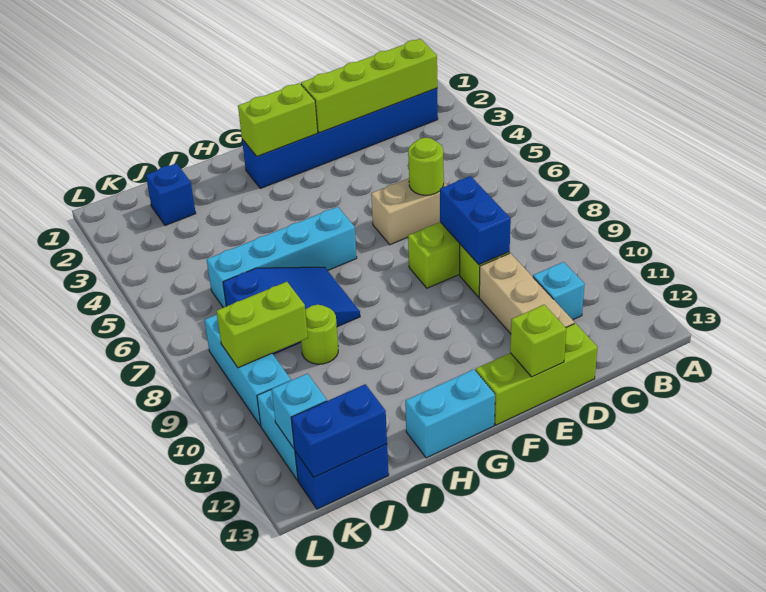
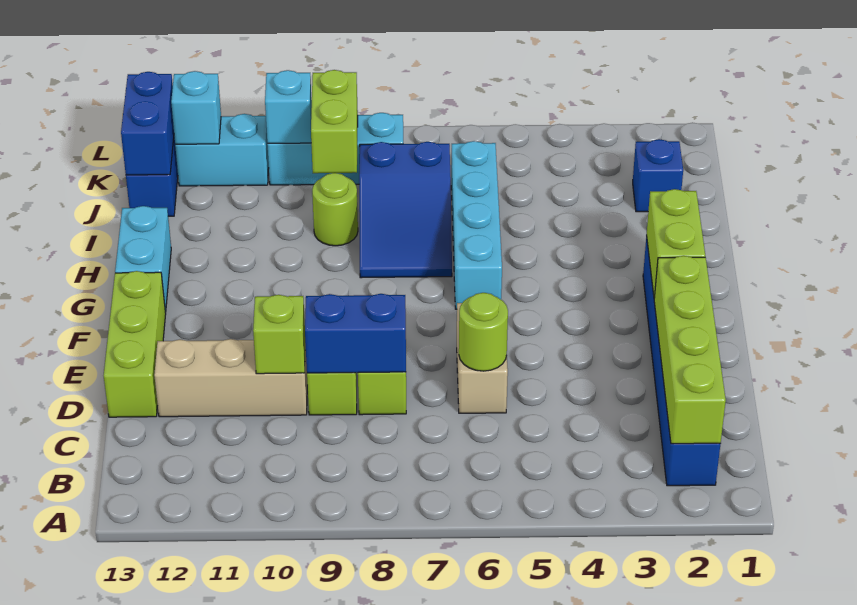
cyan brick C11 level 1 -> cyan brick K10 level 2
lime brick E13 level 2 -> lime brick D10 level 2

